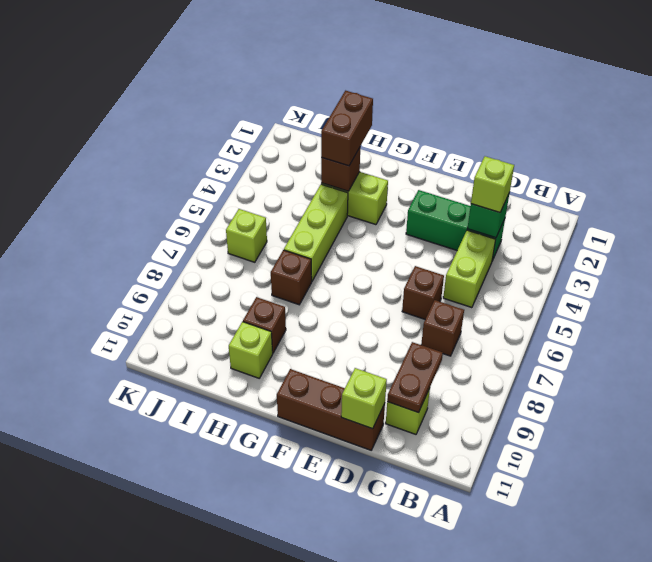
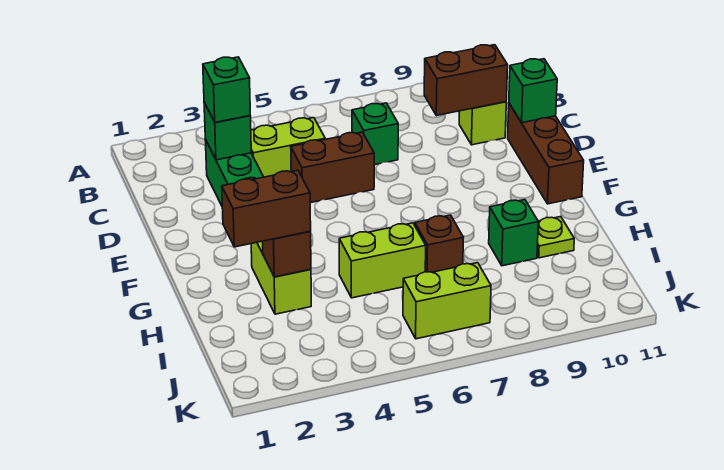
lime brick C3 level 3 -> green brick C3 level 3
brown brick C7 level 1 -> green brick C7 level 1
brown plate C9:C10 level 2 -> brown brick C9:C10 level 2
brown brick D6 level 1 -> brown brick D5:D6 level 1
lime brick D11 level 2 -> green brick D11 level 2
lime brick H4:H6 level 1 -> lime brick H5:H6 level 1
brown brick H9 level 1 -> green brick H9 level 1
lime brick H10 level 1 -> lime plate H10 level 1
lime brick J6 level 1 -> lime brick J6:J7 level 1

